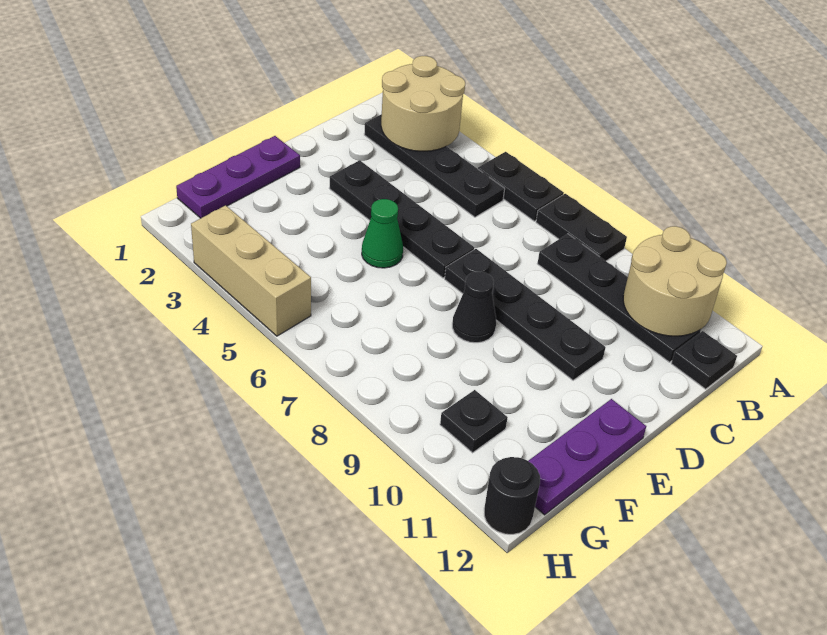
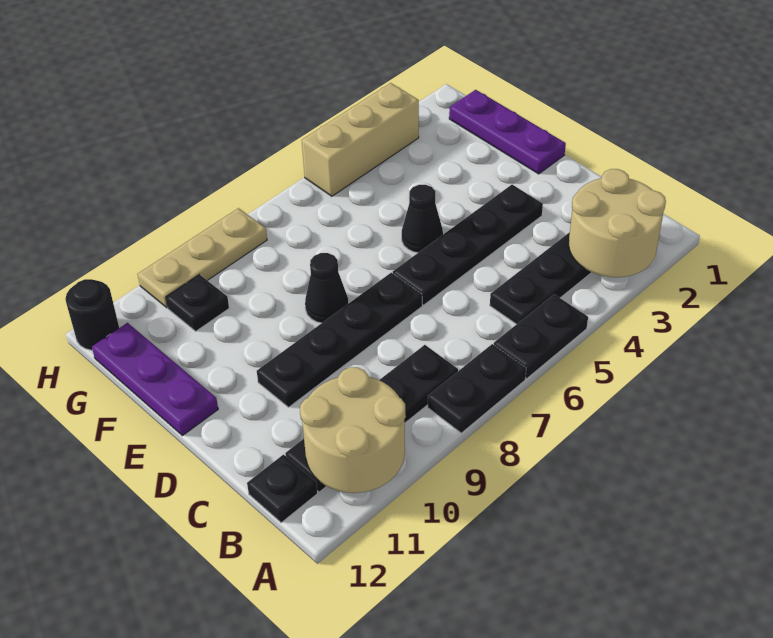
green cone E5 level 1 -> black cone E5 level 1
none -> tan plate H8:H10 level 1

